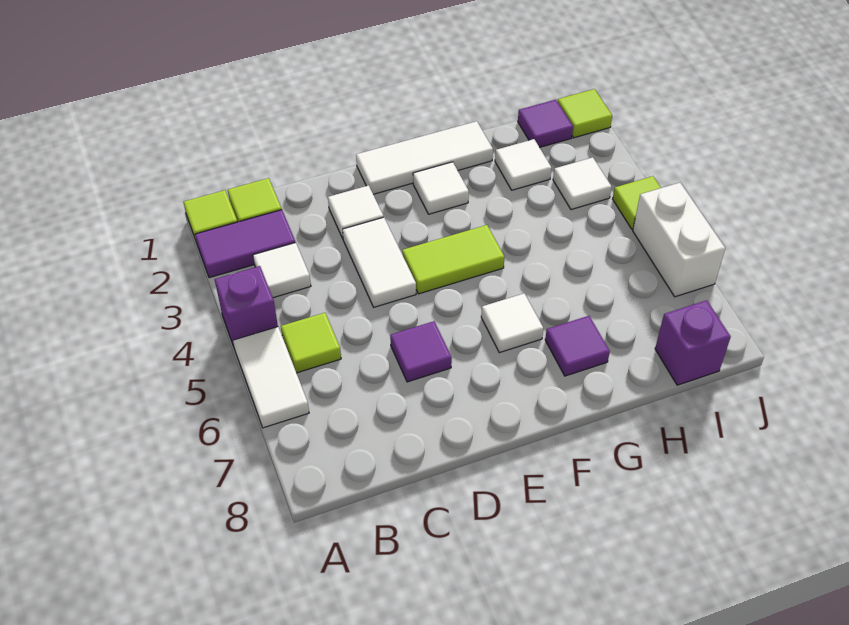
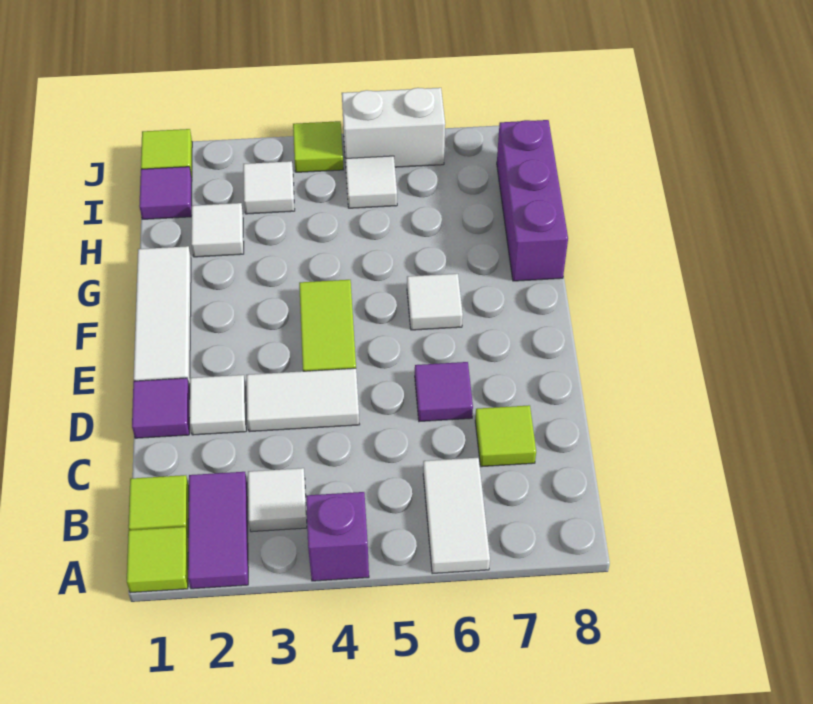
white tile A5:A6 level 1 -> white tile A6:B6 level 1
lime tile B5 level 1 -> lime tile C7 level 1
white tile F2 level 1 -> white tile I5 level 1
purple tile G7 level 1 -> purple tile D1 level 1
purple brick I8 level 1 -> purple brick G8:I8 level 1

